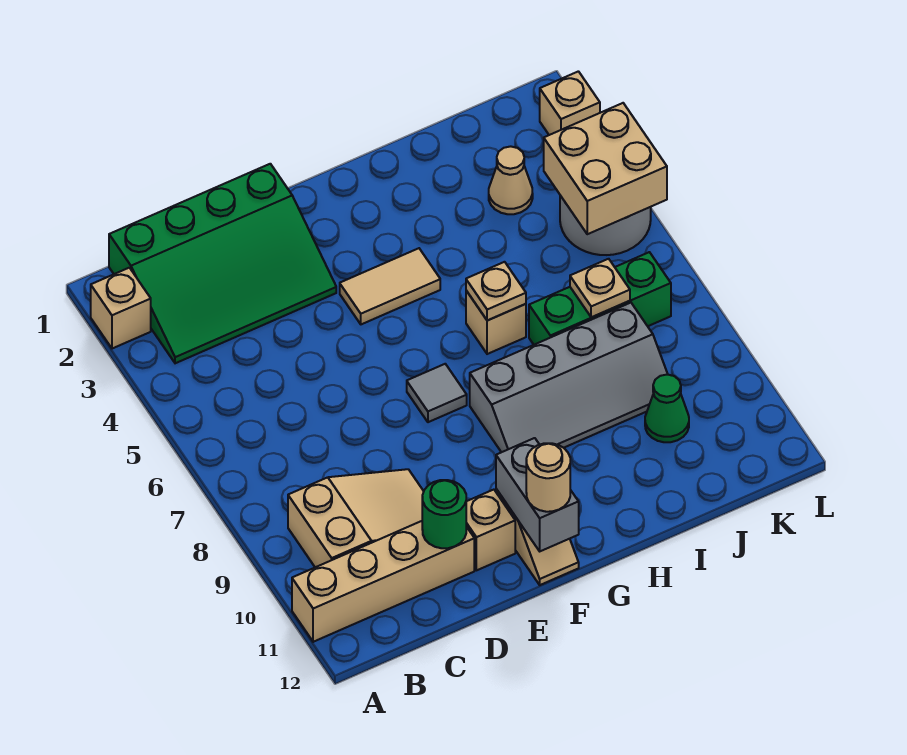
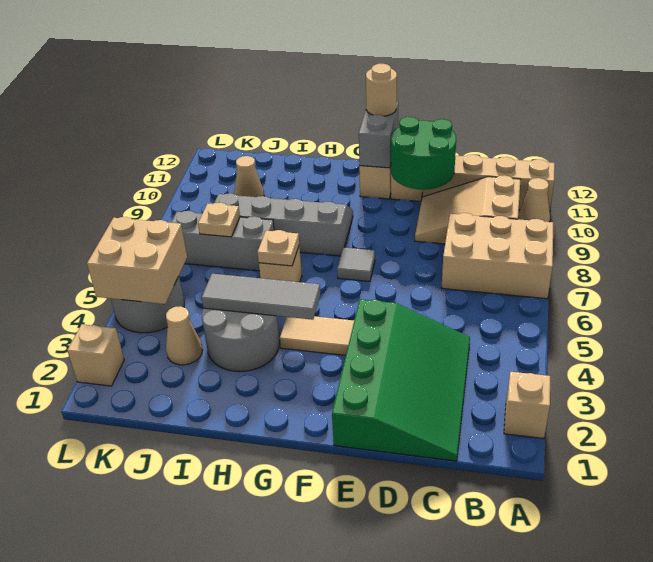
none -> tan brick A7:C8 level 1
none -> tan cone A10 level 1
green slope B1:E3 level 1 top 1 -> green slope C1:E4 level 1 top E
green round brick D11 level 2 -> green round brick D10:E11 level 2
none -> grey tile G4:I4 level 2
none -> grey round brick H3:I4 level 1
green brick I7:K7 level 1 -> grey brick I7:K7 level 1
green cone J10 level 1 -> tan cone J10 level 1

